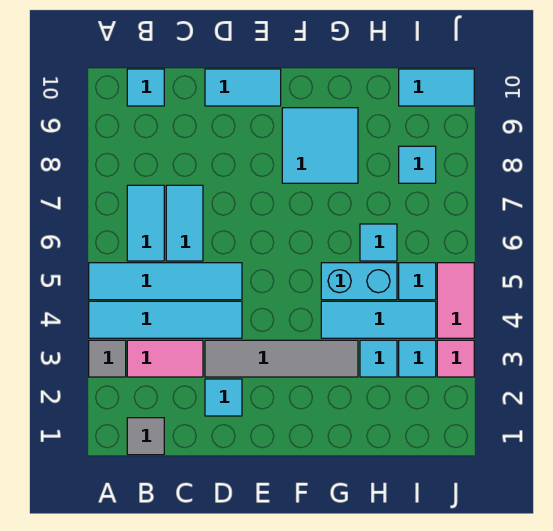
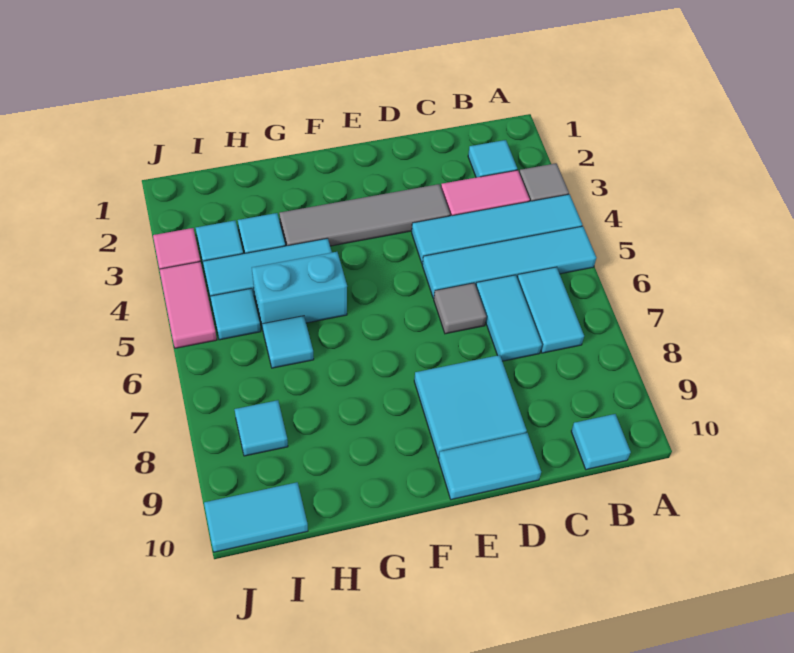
grey tile B1 level 1 -> grey tile D6 level 1
cyan tile D2 level 1 -> cyan tile B2 level 1
cyan tile F8:G9 level 1 -> cyan tile D8:E9 level 1

